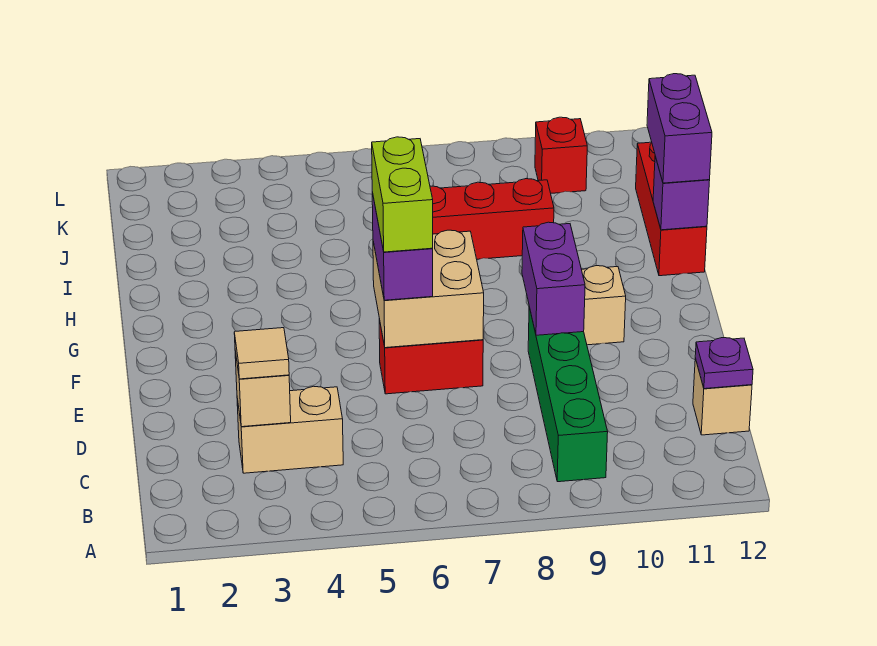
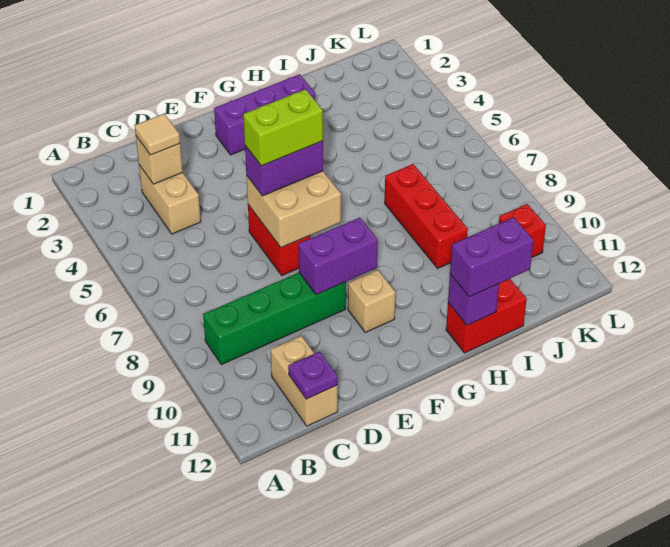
tan brick C12 level 1 -> tan brick C11:C12 level 1
none -> purple brick F2:H2 level 1
red brick H12:J12 level 1 -> red brick H12:I12 level 1

